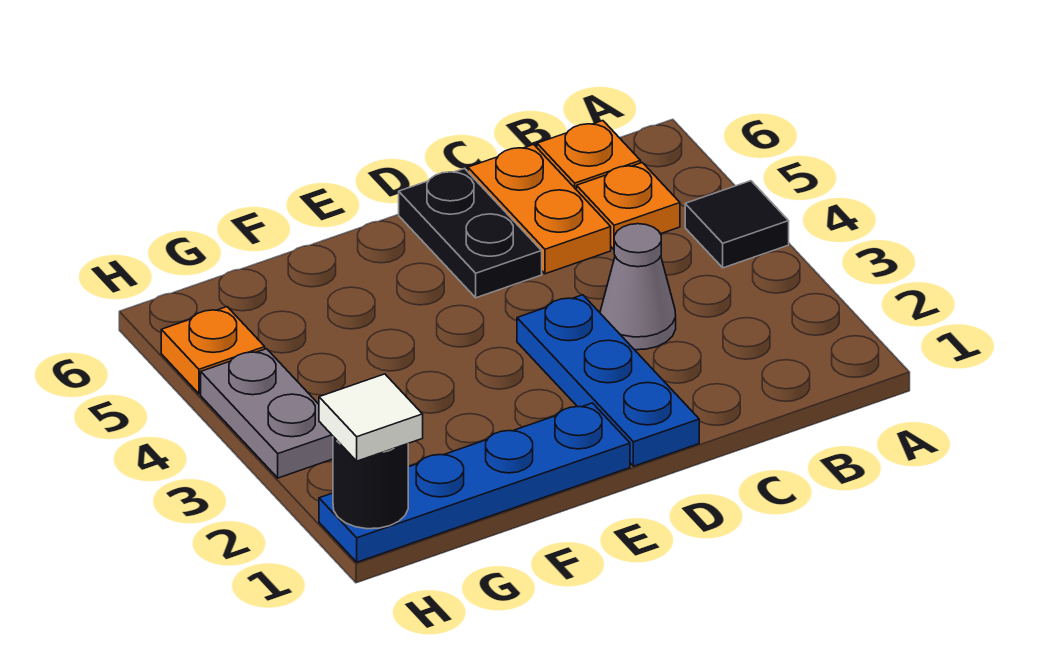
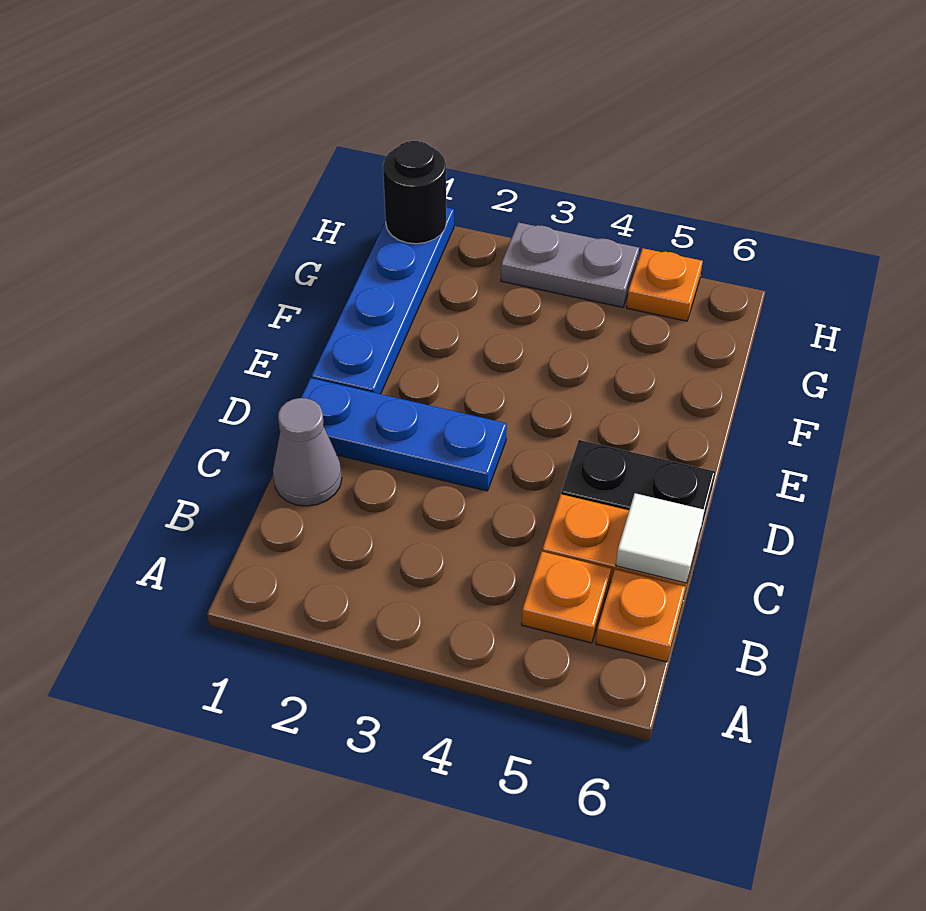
black tile A4 level 1 -> none
grey cone C3 level 1 -> grey cone C1 level 1
white tile H1 level 3 -> white tile C6 level 2

